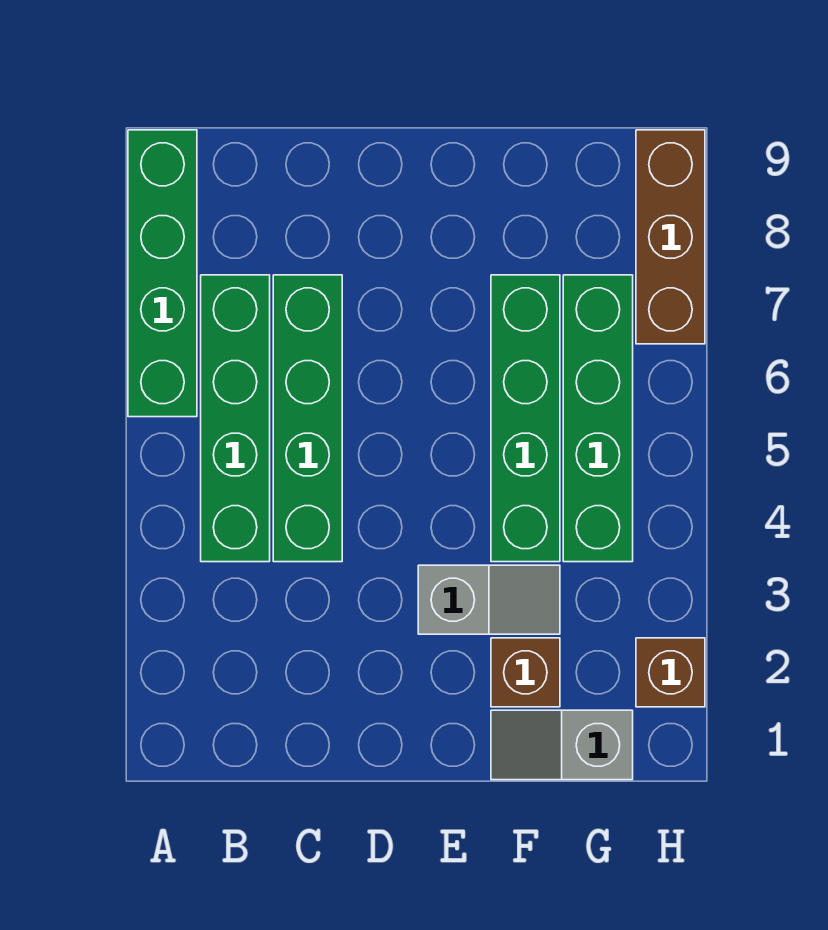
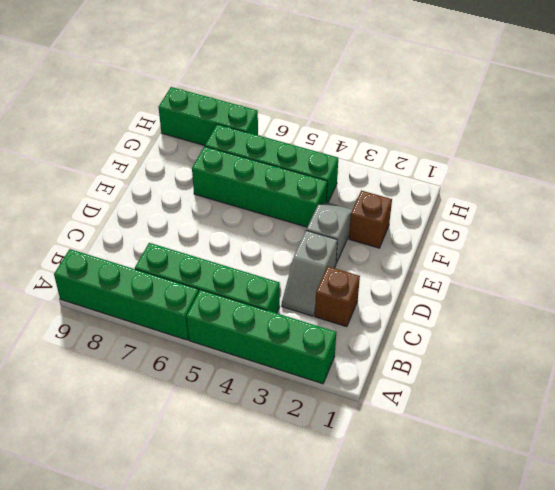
green brick C4:C7 level 1 -> green brick A2:A5 level 1
grey slope F1:G1 level 1 top G -> grey slope C3:D3 level 1 top D
brown brick H2 level 1 -> brown brick C2 level 1
brown brick H7:H9 level 1 -> green brick H7:H9 level 1

